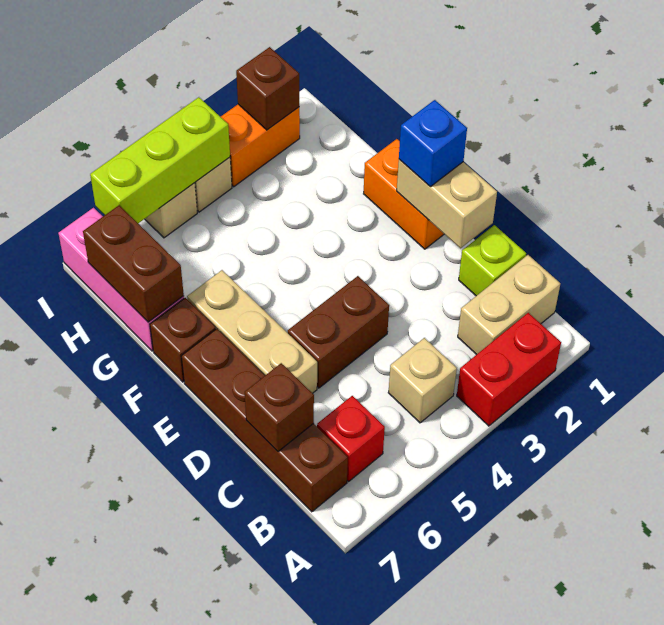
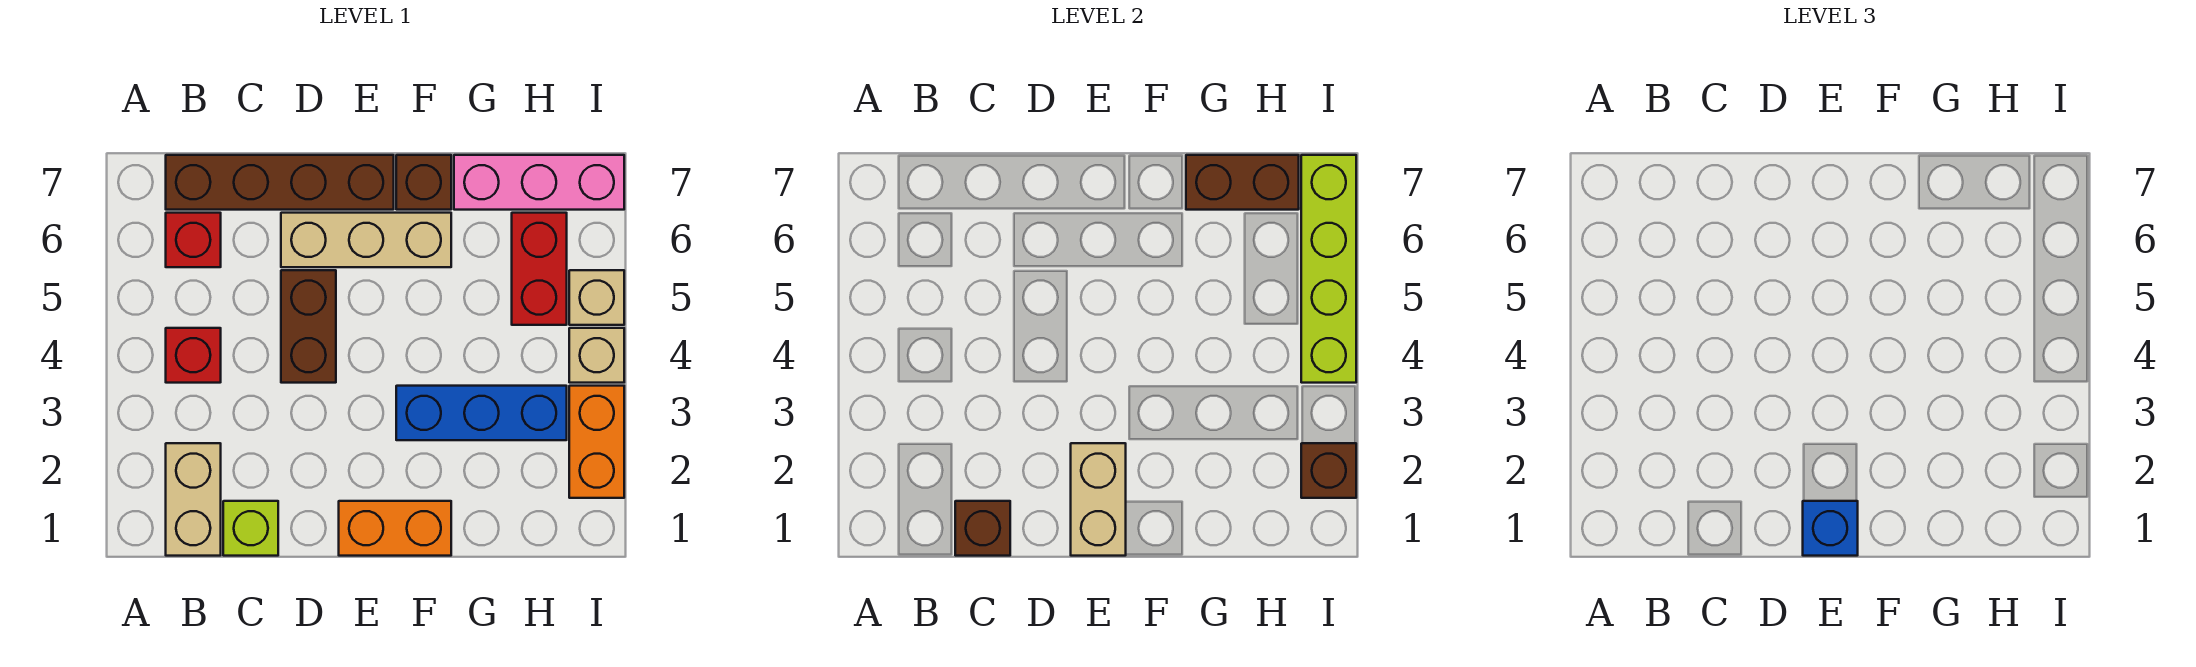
red brick A2:A3 level 1 -> red brick H5:H6 level 1
tan brick B4 level 1 -> red brick B4 level 1
brown brick C7 level 2 -> brown brick C1 level 2
tan brick D1:E1 level 2 -> tan brick E1:E2 level 2
none -> blue brick F3:H3 level 1
lime brick I4:I6 level 2 -> lime brick I4:I7 level 2

